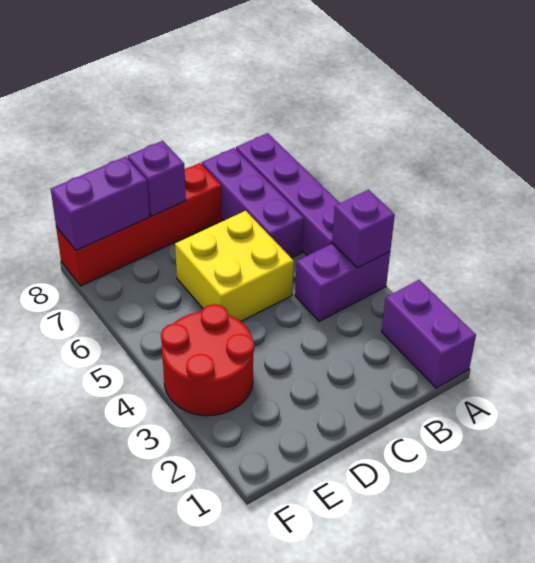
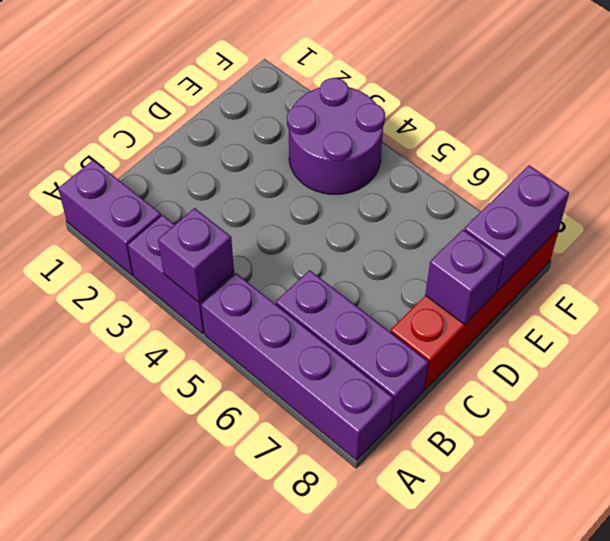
purple brick A4:B4 level 1 -> purple brick A3:A4 level 1
yellow brick C5:D6 level 1 -> none
red round brick E3:F4 level 1 -> purple round brick E3:F4 level 1

